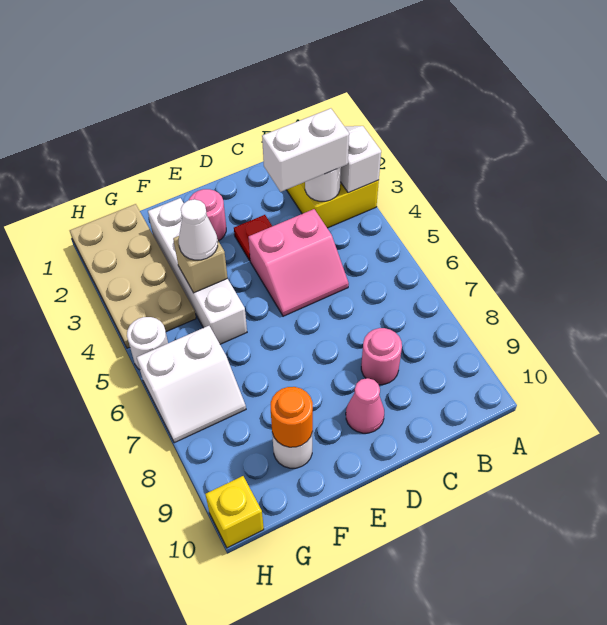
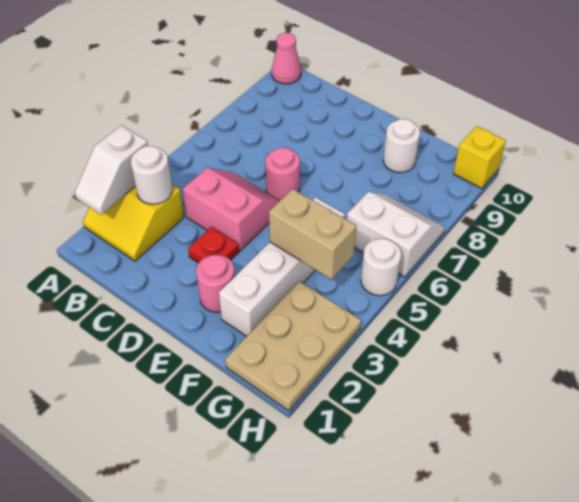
white brick B3:C3 level 3 -> none
pink round brick C8 level 1 -> pink round brick D6 level 1
pink cone D9 level 1 -> pink cone A10 level 1
tan brick F4 level 2 -> tan brick F4:G4 level 2
white cone F4 level 3 -> none
orange round brick F9 level 2 -> none
tan plate G1:H4 level 1 -> tan plate G1:H3 level 1

